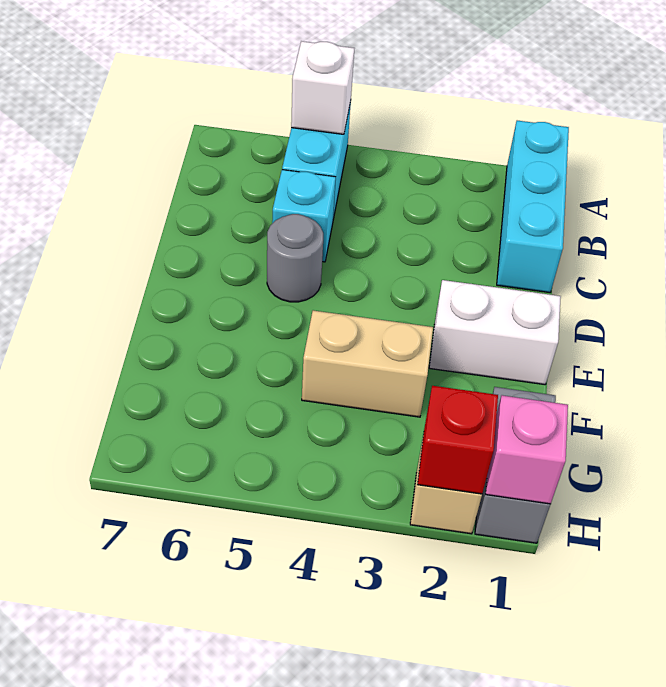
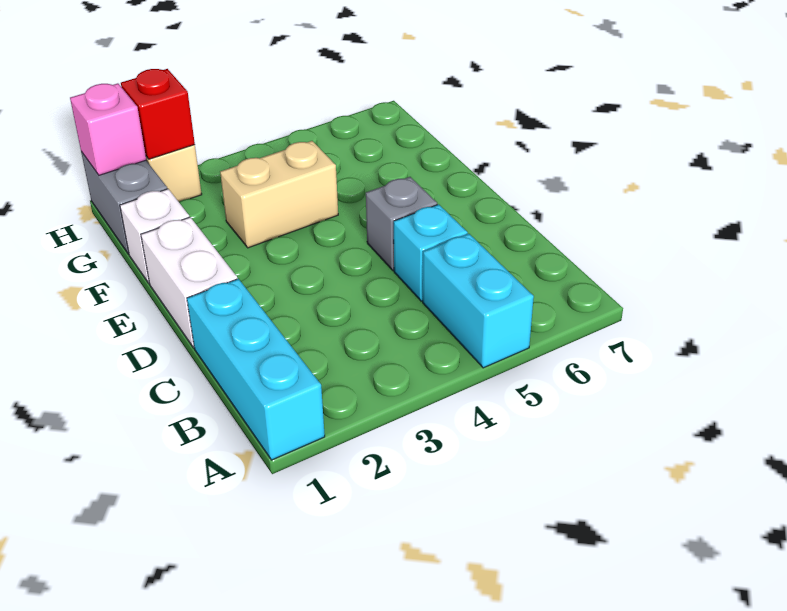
white brick A5 level 2 -> white brick F1 level 1
grey round brick D5 level 1 -> grey brick D5 level 1
white brick E1:E2 level 1 -> white brick D1:E1 level 1

